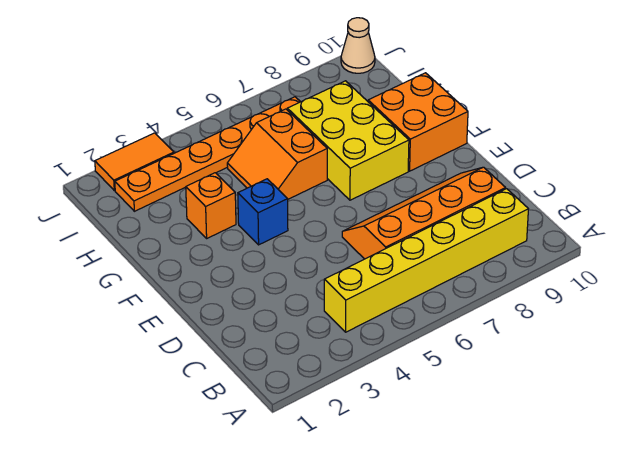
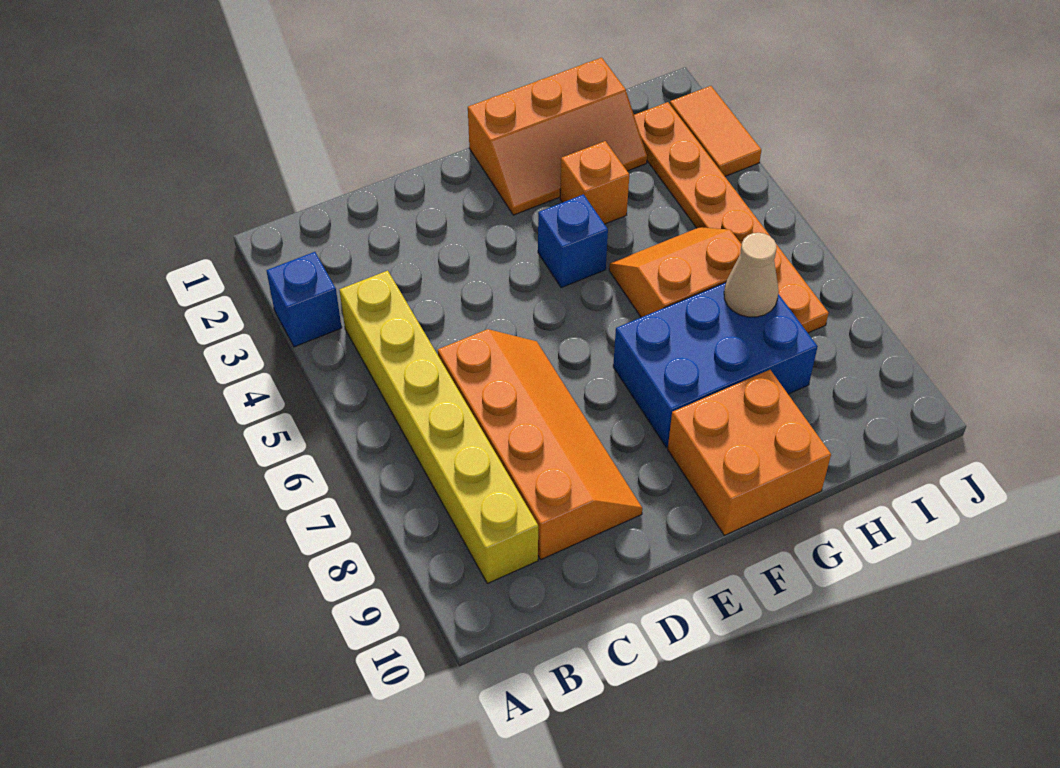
none -> blue brick A3 level 1
none -> orange slope F1:H2 level 1 top 1
yellow brick F7:H8 level 1 -> blue brick F7:H8 level 1
tan cone J10 level 1 -> tan cone H7 level 2

